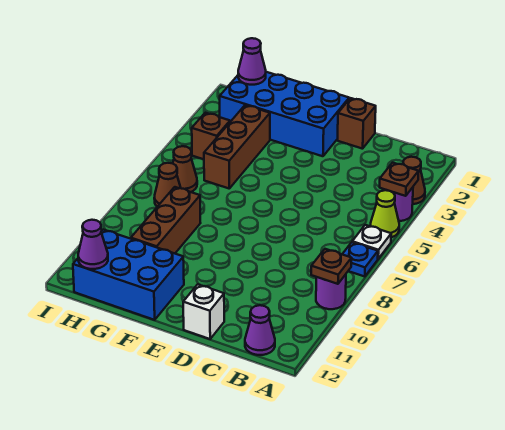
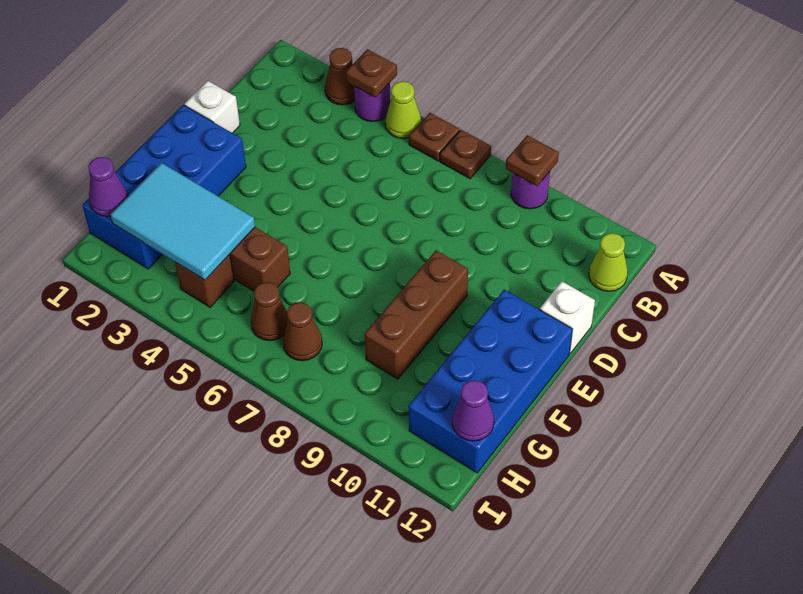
white plate A6 level 1 -> brown plate A6 level 1
blue plate A7 level 1 -> brown plate A7 level 1
purple cone B12 level 1 -> lime cone B12 level 1
brown brick D1 level 1 -> white brick D1 level 1
blue brick F11:H12 level 1 -> blue brick E11:H12 level 1
none -> cyan tile G2:H4 level 2
brown brick G8:G10 level 1 -> brown brick E9:G9 level 1

